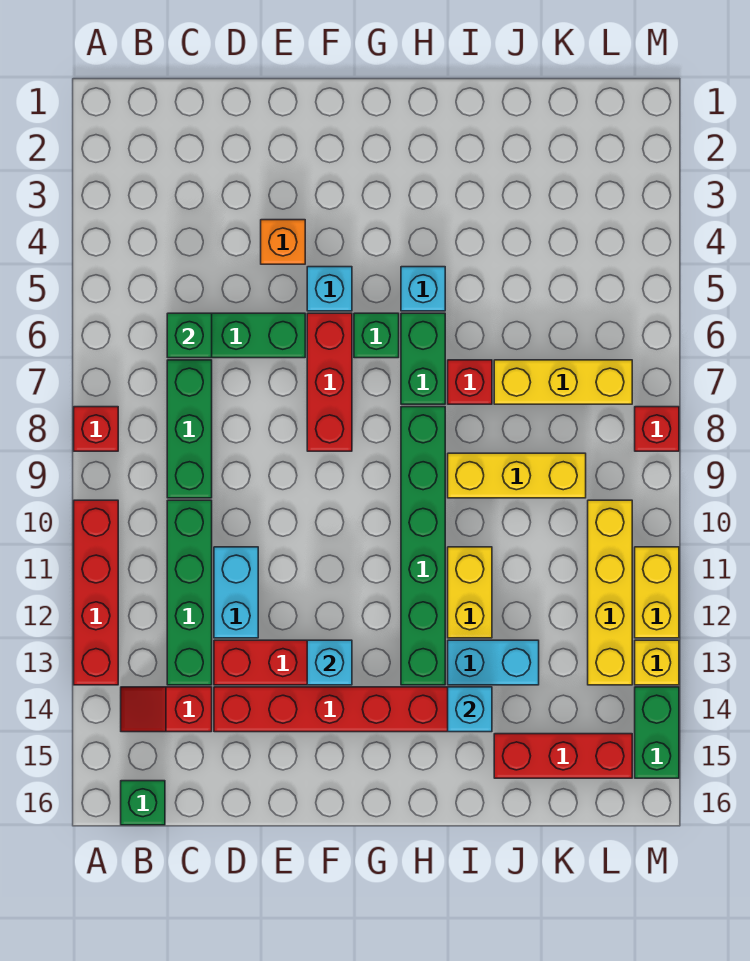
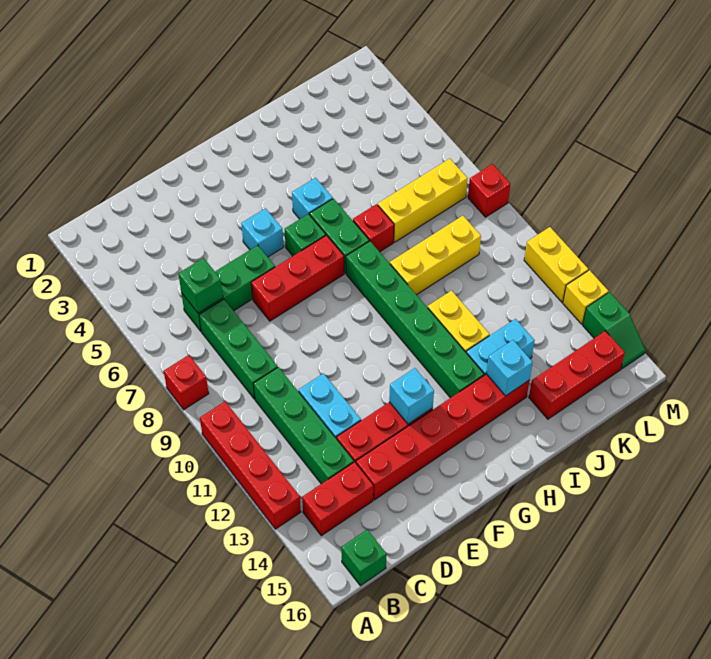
red slope B14:C14 level 1 top C -> red brick B14:C14 level 1
orange brick E4 level 1 -> none
red brick F6:F8 level 1 -> red brick E7:G7 level 1
yellow brick L10:L13 level 1 -> none
green brick M14:M15 level 1 -> green slope M14:M15 level 1 top 14

